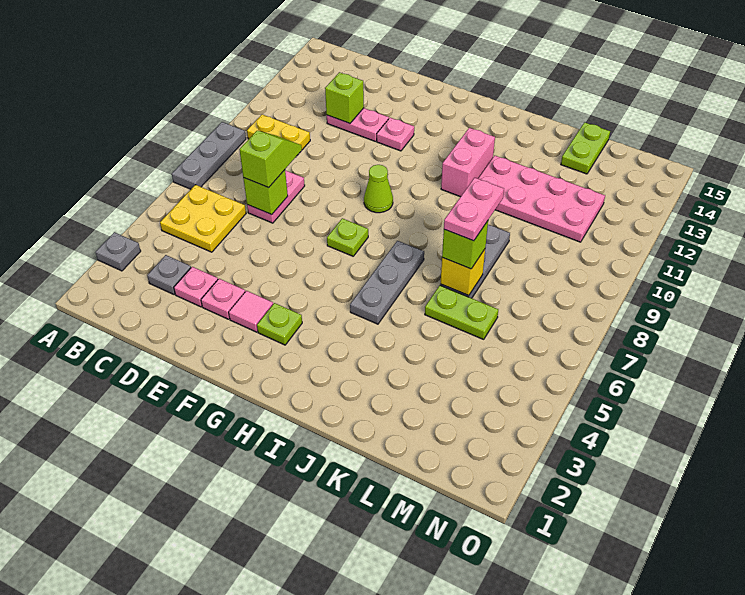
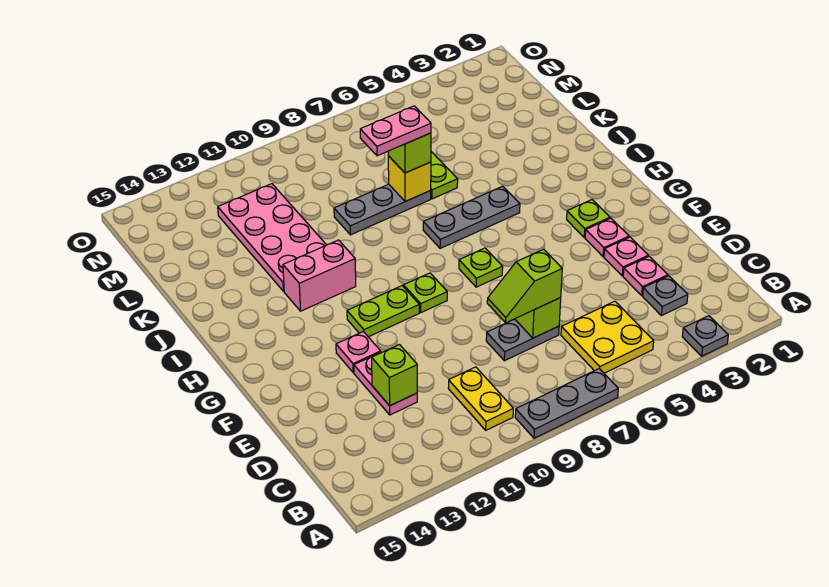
pink plate D7:D8 level 1 -> grey plate D7:D8 level 1
pink tile F3 level 1 -> pink plate F3 level 1
lime cone G9 level 1 -> lime plate G9 level 1
lime plate L14:L15 level 1 -> lime plate G10:G11 level 1

